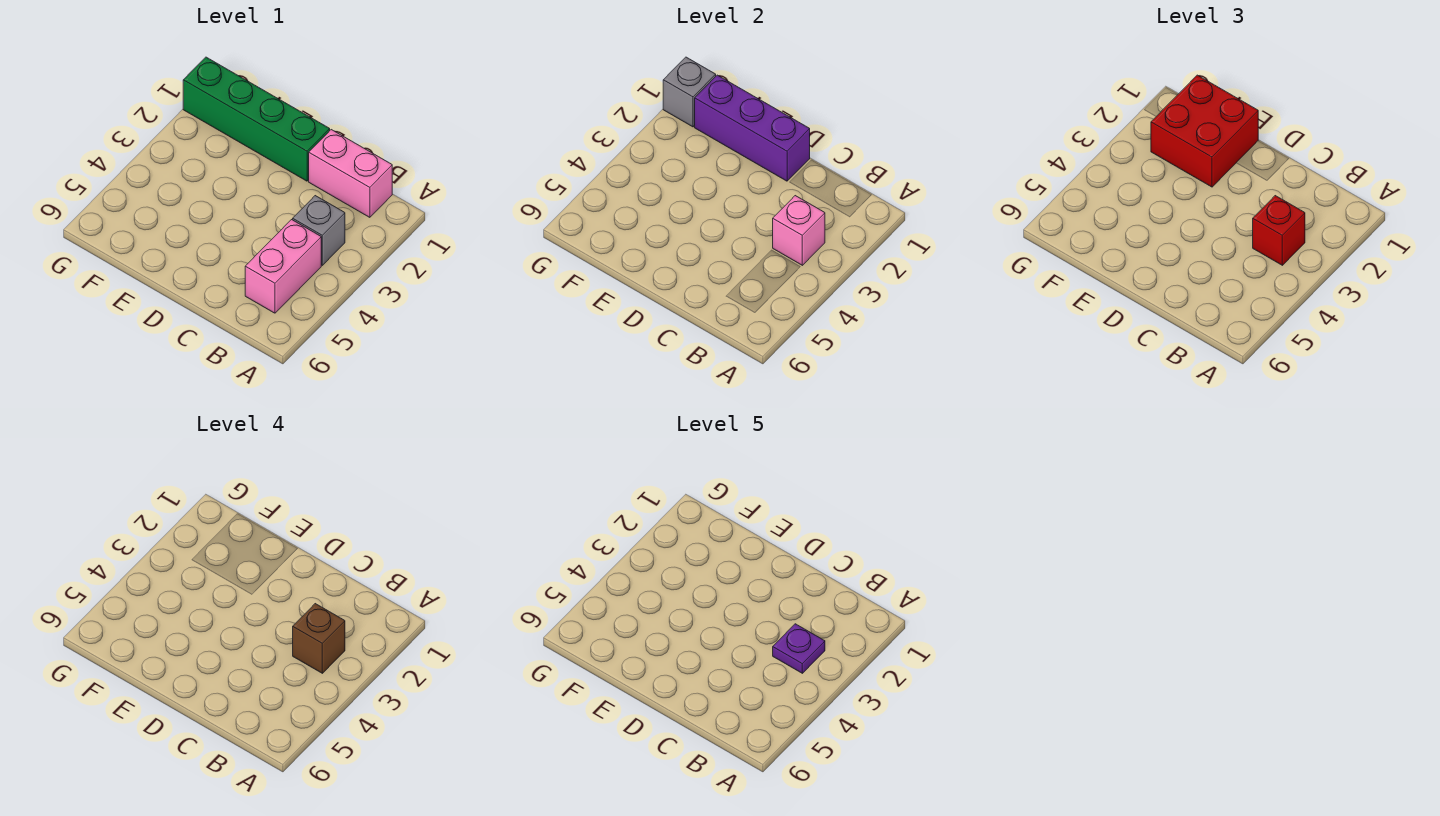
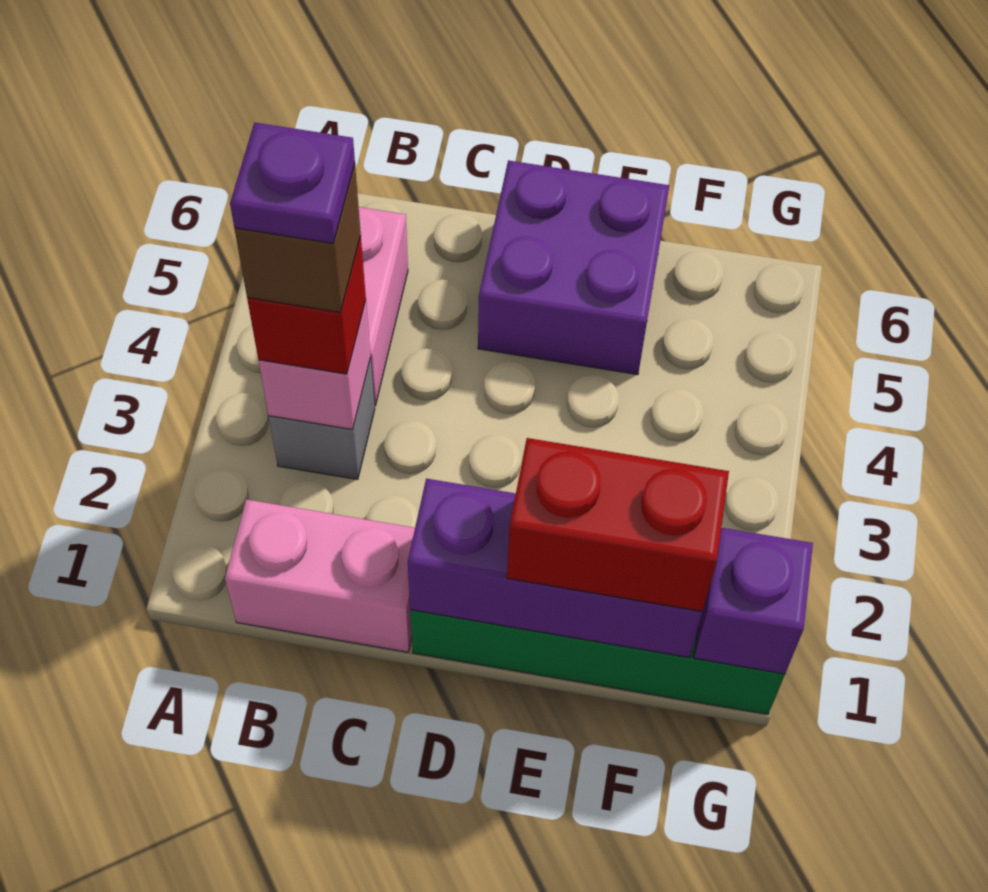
none -> purple brick D5:E6 level 1
red brick E1:F2 level 3 -> red brick E1:F1 level 3
grey brick G1 level 2 -> purple brick G1 level 2

